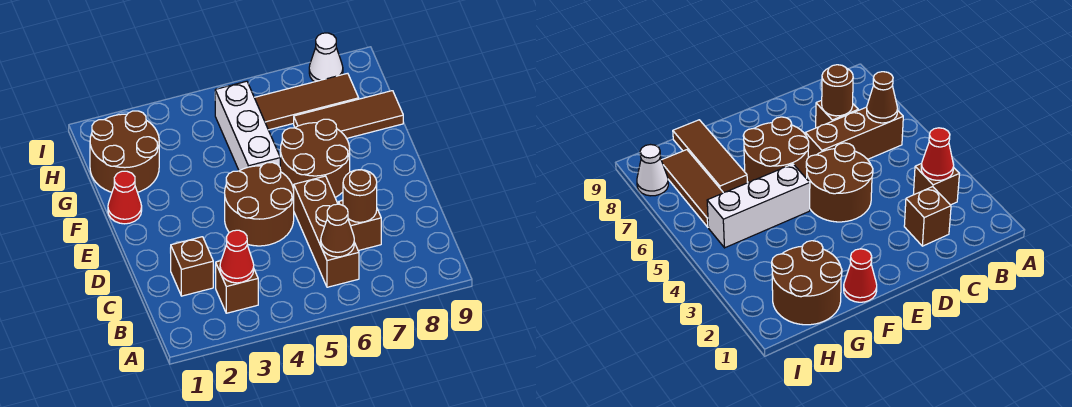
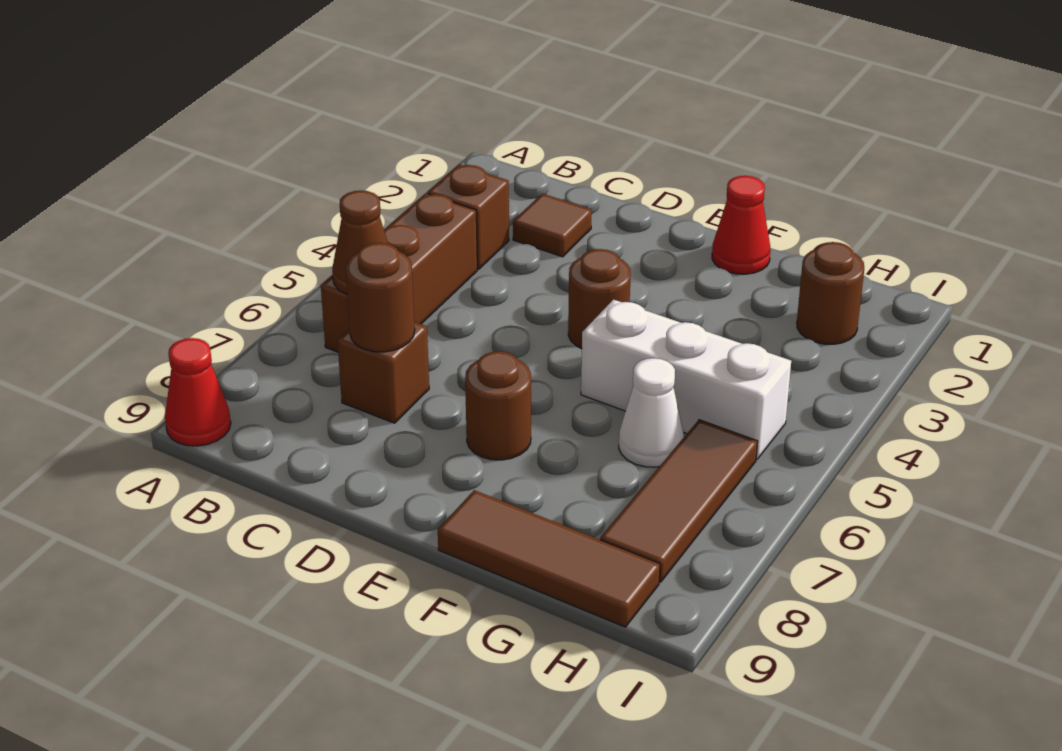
red cone B3 level 2 -> red cone A9 level 1
brown brick B6:D6 level 1 -> brown brick B4:B6 level 1
brown brick C2 level 1 -> brown tile C2 level 1
brown round brick D4:E5 level 1 -> brown round brick E4 level 1
brown round brick E6:F7 level 1 -> brown round brick E7 level 1
brown round brick G1:H2 level 1 -> brown round brick H2 level 1
brown tile G7:G9 level 1 -> brown tile F9:H9 level 1
white cone I8 level 1 -> white cone G6 level 1

